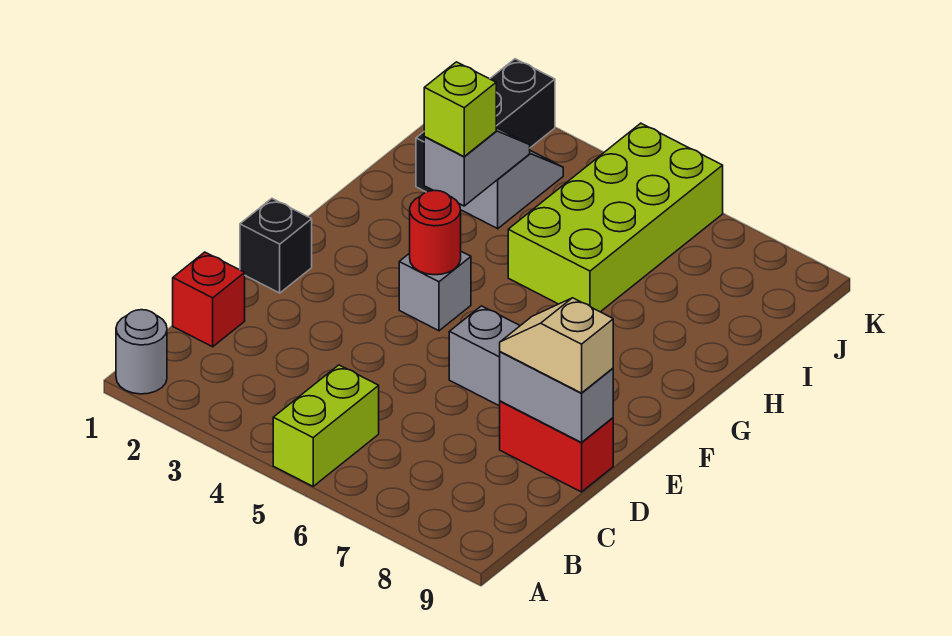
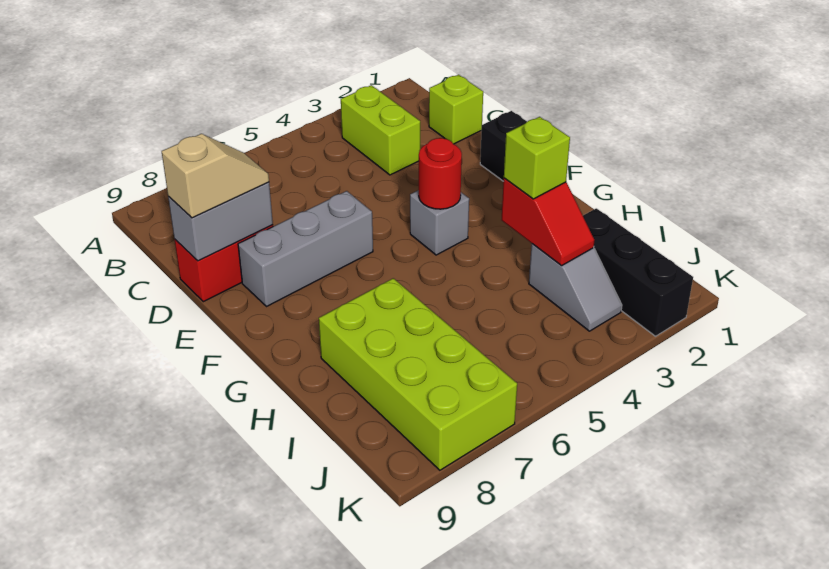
grey round brick A1 level 1 -> none
lime brick A5:B5 level 1 -> lime brick B3:C3 level 1
red brick C1 level 1 -> lime brick C1 level 1
grey slope H3:I3 level 2 top H -> red slope H3:I3 level 2 top H
lime brick H5:K6 level 1 -> lime brick H7:K8 level 1

